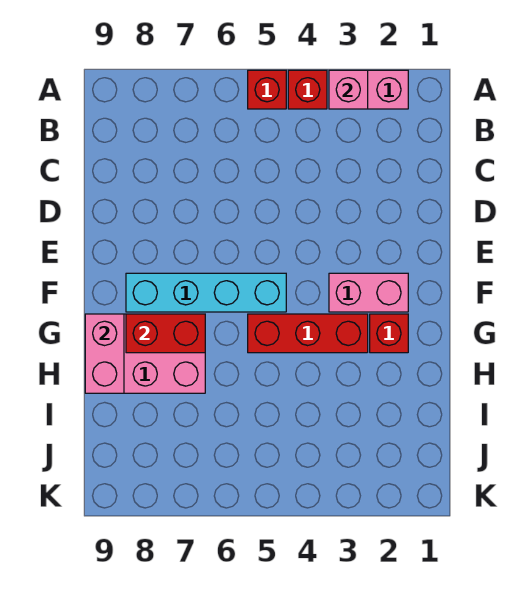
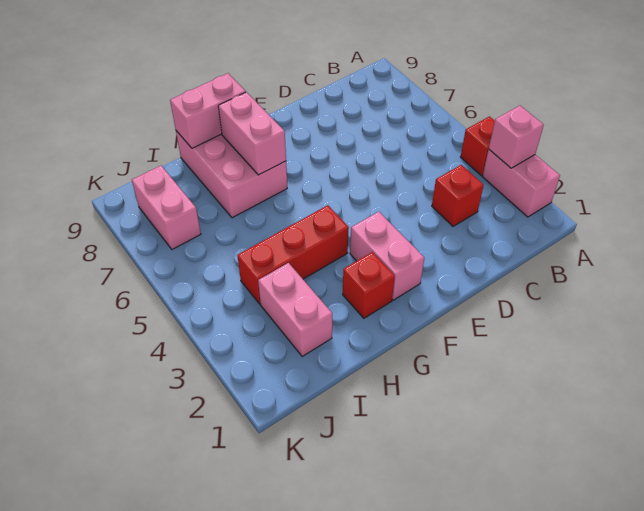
red brick A5 level 1 -> red brick C3 level 1
cyan brick F5:F8 level 1 -> none
red brick G3:G5 level 1 -> red brick G4:I4 level 1
red brick G7:G8 level 2 -> pink brick G7:G8 level 2
none -> pink brick I2:I3 level 1
none -> pink brick J7:J8 level 1

